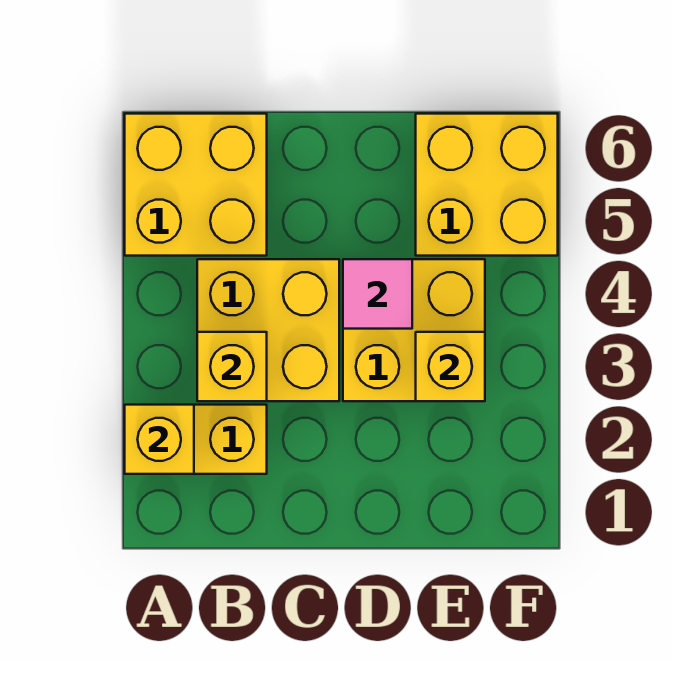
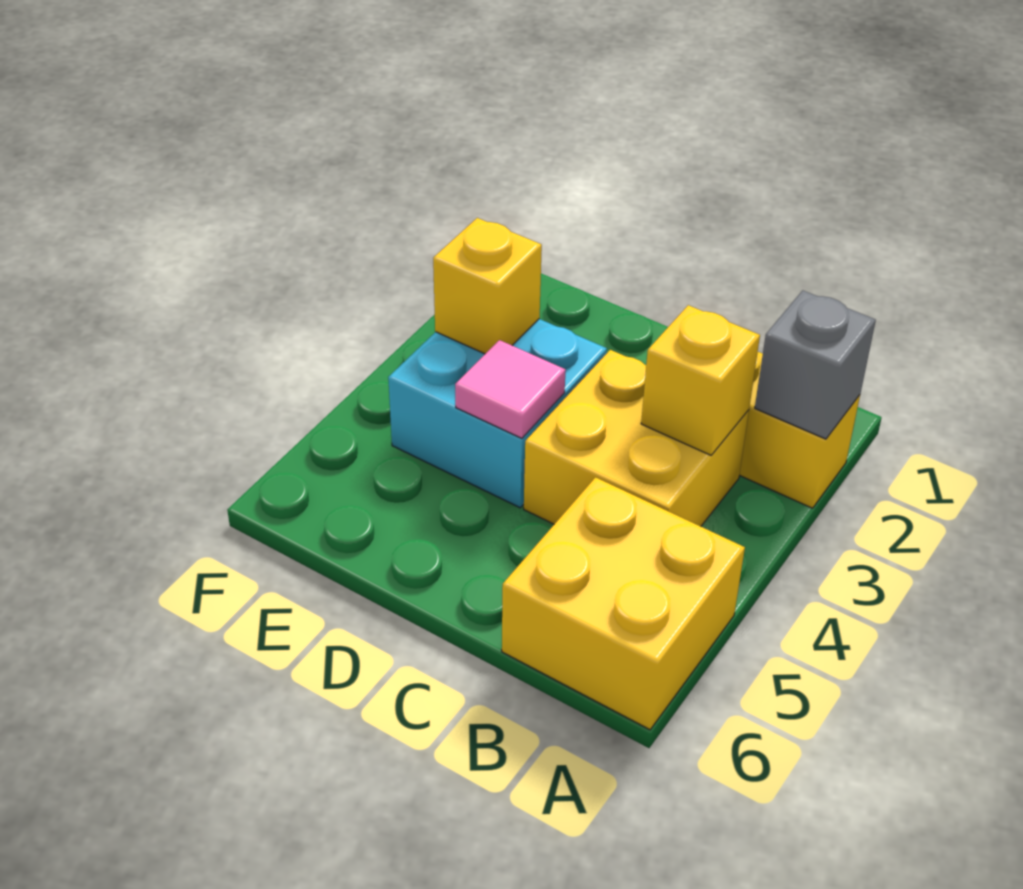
yellow brick A2 level 2 -> grey brick A2 level 2
yellow brick D3:E4 level 1 -> cyan brick D3:E4 level 1
yellow brick E5:F6 level 1 -> none

